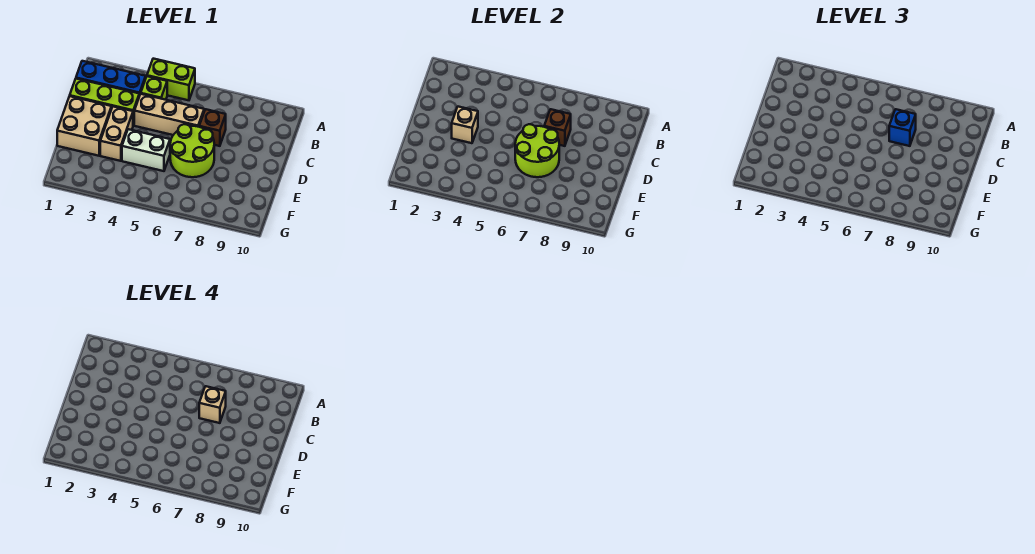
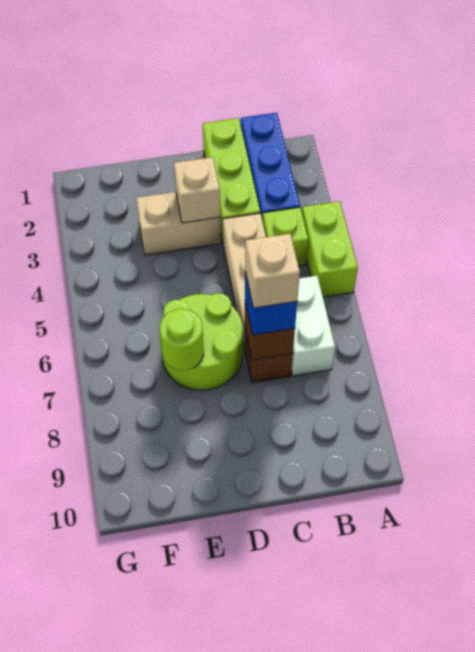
tan brick D1:E2 level 1 -> none
lime round brick D6:E7 level 2 -> lime round brick E7 level 2
white brick E4:E5 level 1 -> white brick B6:B7 level 1

